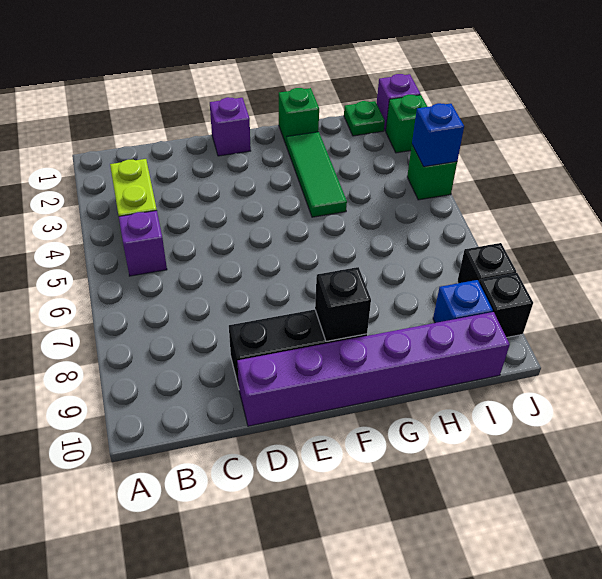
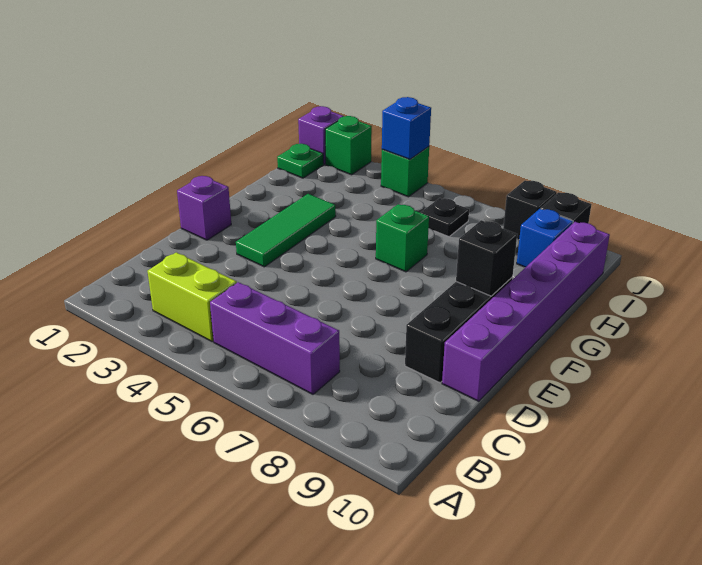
purple brick B5 level 1 -> purple brick B5:B7 level 1
green brick G1 level 1 -> green brick G6 level 1
green tile G2:G4 level 1 -> green tile E3:G3 level 1
none -> black plate I6 level 1

